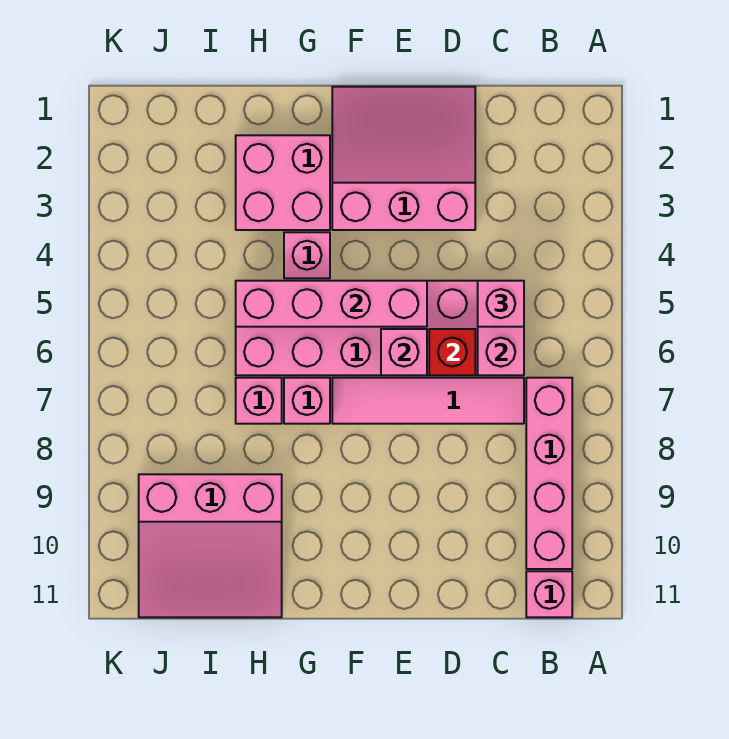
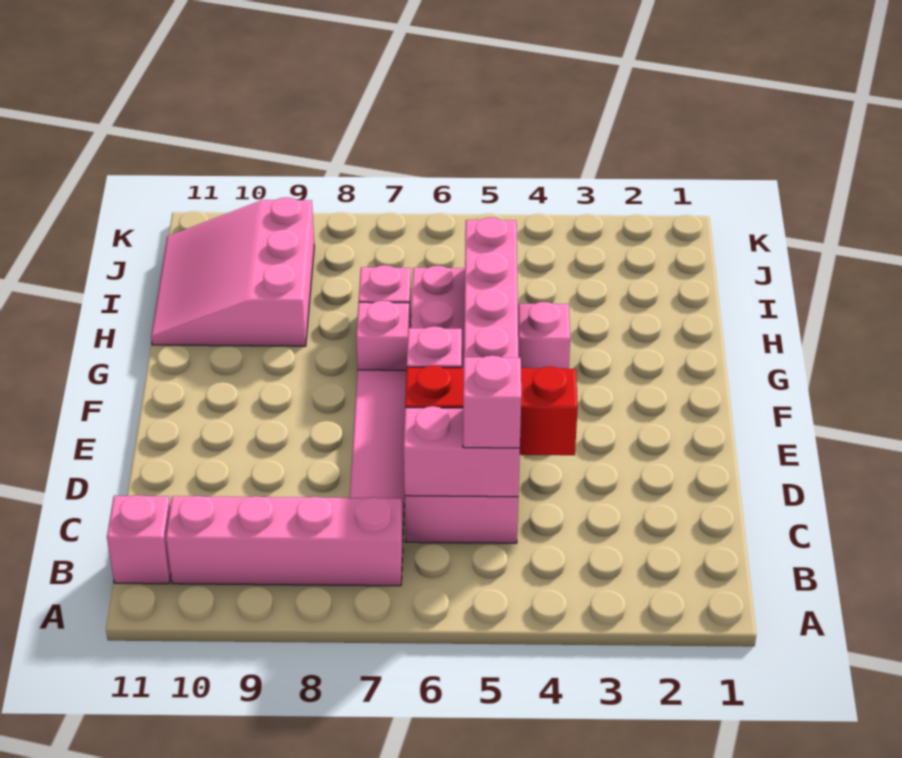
pink slope D1:F3 level 1 top 3 -> none
red brick D6 level 2 -> red brick D4:D6 level 2
pink brick G2:H3 level 1 -> none

